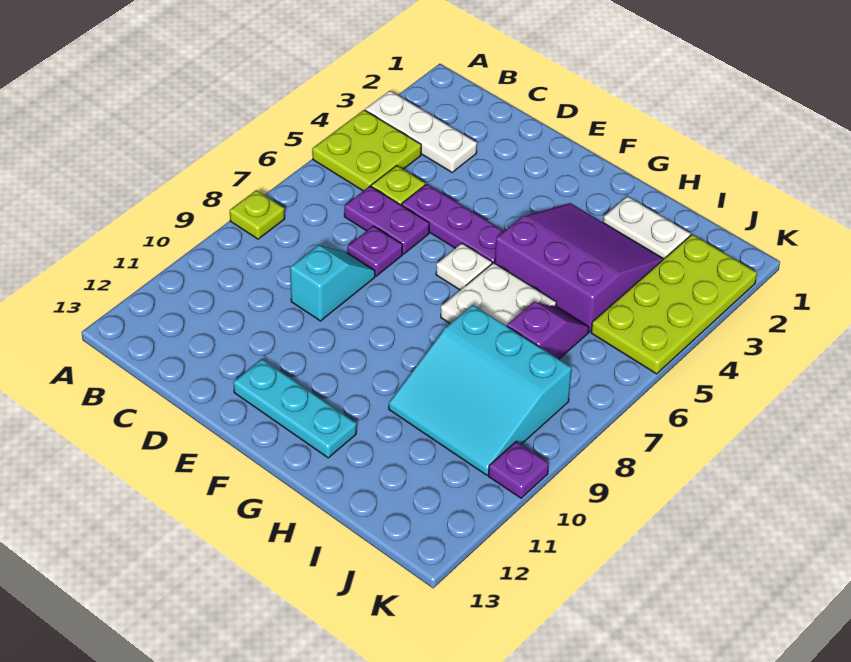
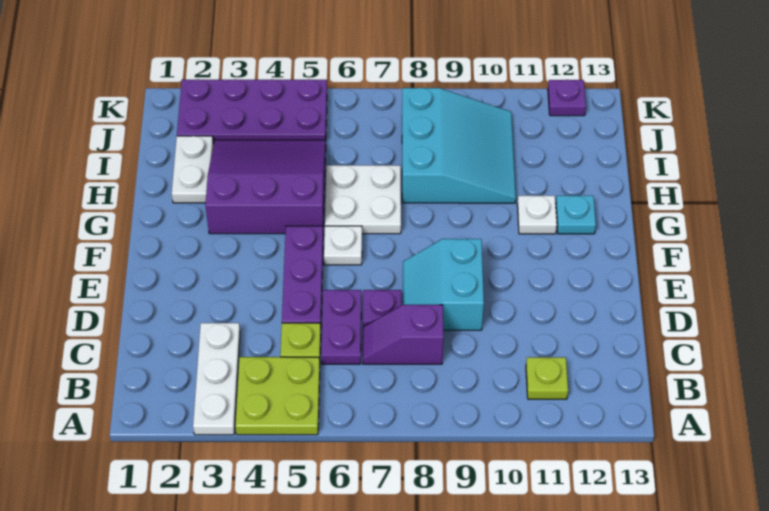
lime plate A8 level 1 -> lime plate B11 level 1
cyan slope D8:D9 level 1 top 9 -> cyan slope D8:E9 level 1 top 9
cyan plate E12:G12 level 1 -> cyan plate G12 level 1
purple slope G3:I5 level 1 top 5 -> purple slope G3:I5 level 1 top G
none -> white plate G11 level 1
purple slope I6:I7 level 1 top 7 -> purple slope C7:C8 level 1 top 8
lime plate J2:K5 level 1 -> purple plate J2:K5 level 1
purple plate K10 level 1 -> purple plate K12 level 1

